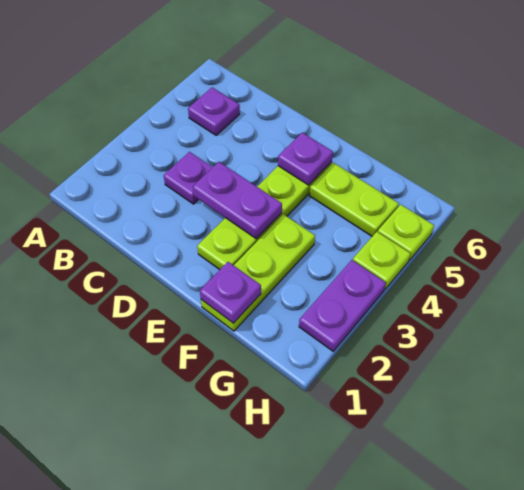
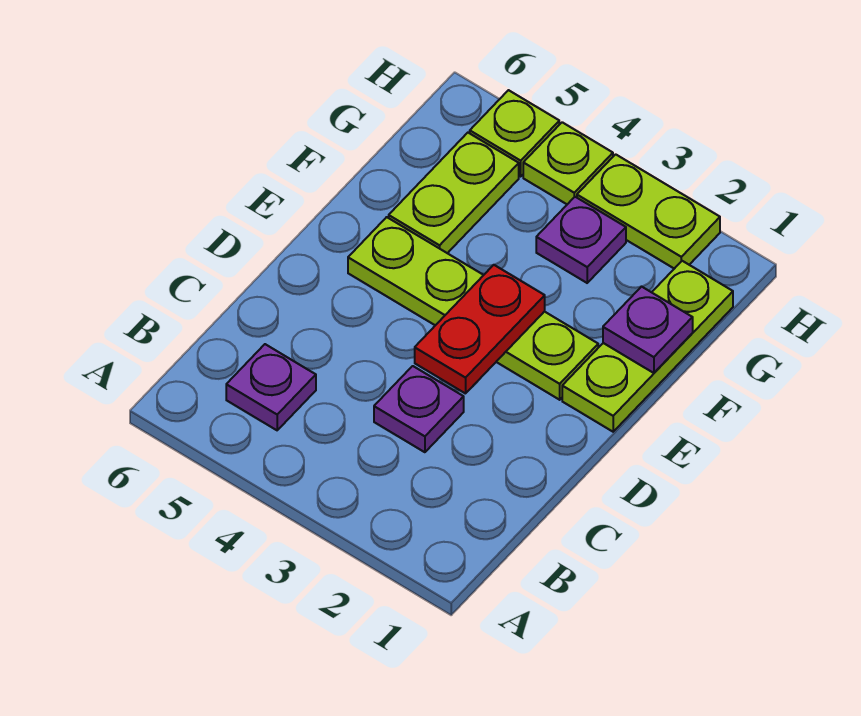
purple plate D3:E3 level 2 -> red plate D3:E3 level 2
purple plate E5 level 2 -> purple plate G3 level 1
lime plate F1:F3 level 1 -> lime plate E1:G1 level 1
purple plate H2:H3 level 1 -> lime plate H2:H3 level 1

